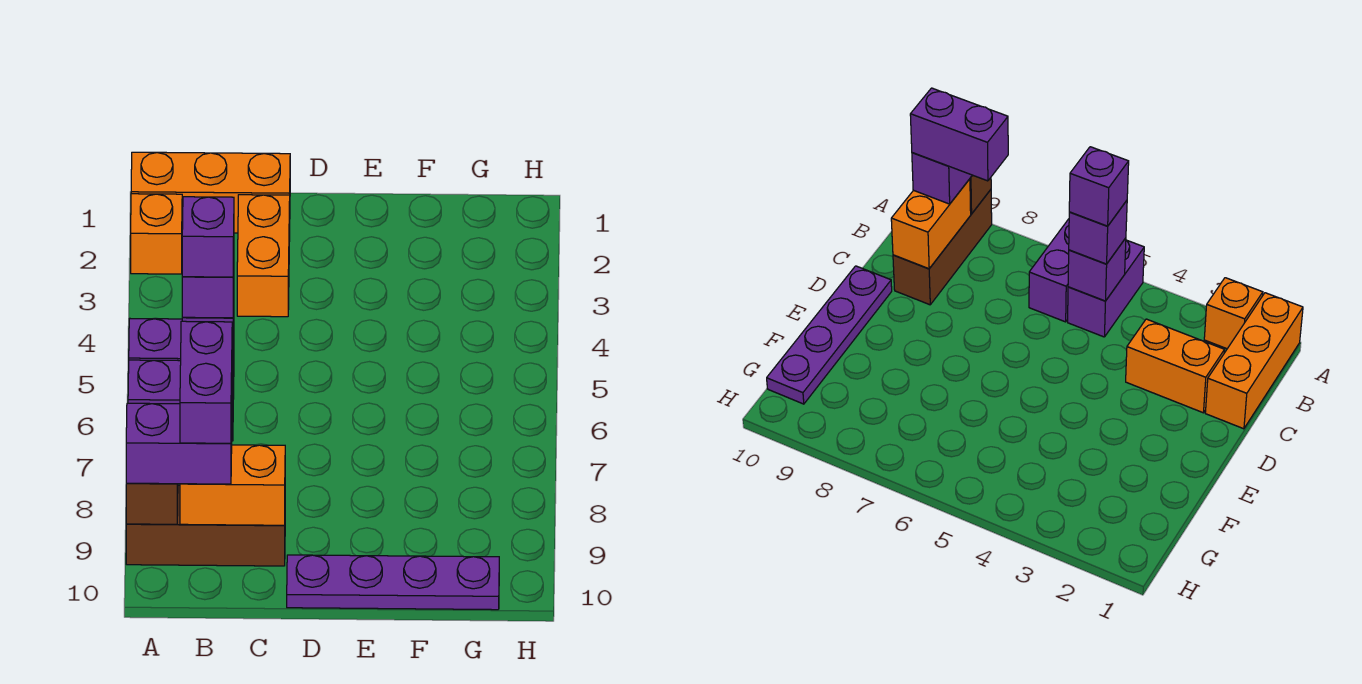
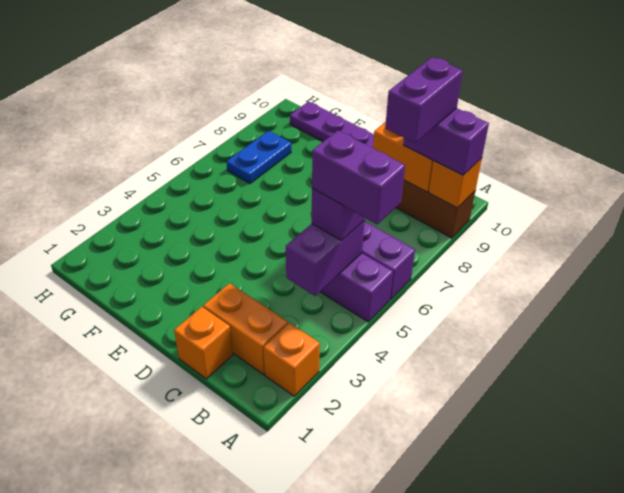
orange brick A1:C1 level 1 -> orange brick C1 level 1
brown brick A9 level 2 -> orange brick A9 level 2
purple brick B5 level 2 -> purple brick B4:B5 level 2
purple brick B5 level 4 -> purple brick A5:B5 level 4
orange brick C2:C3 level 1 -> orange brick B2:C2 level 1
none -> blue plate G7:G8 level 1

